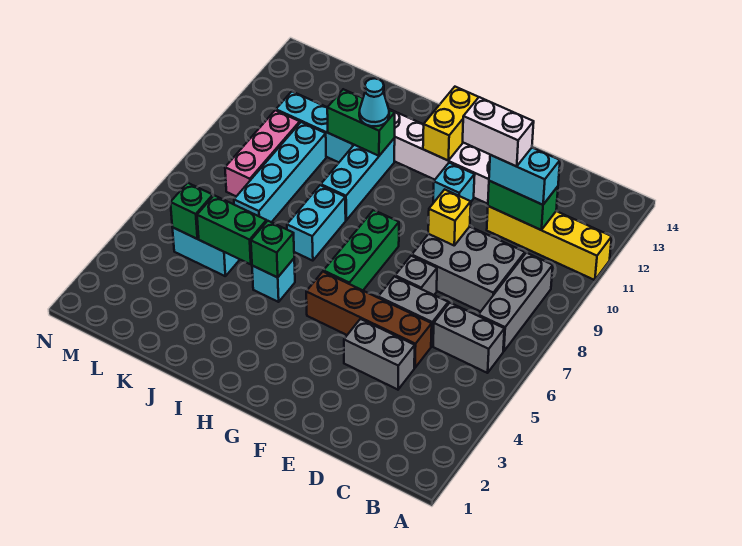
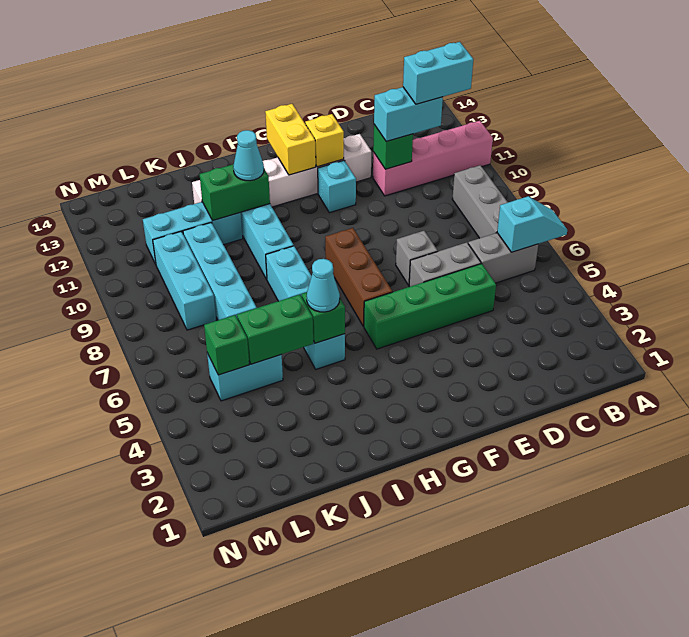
none -> cyan slope A6:B6 level 2 top B
yellow brick A11:D11 level 1 -> pink brick A11:D11 level 1
none -> cyan brick B11:C11 level 4
grey brick C8:E9 level 1 -> none
green brick C11:D11 level 2 -> green brick D11 level 2
grey brick D4:E4 level 1 -> none
brown brick D5:G5 level 1 -> green brick D5:G5 level 1
white brick D11:E11 level 4 -> none
yellow brick E9 level 2 -> yellow brick F12 level 2
green brick G6:G8 level 1 -> brown brick G6:G8 level 1
none -> cyan cone I5 level 3
pink brick L8:L10 level 1 -> cyan brick L8:L10 level 1

